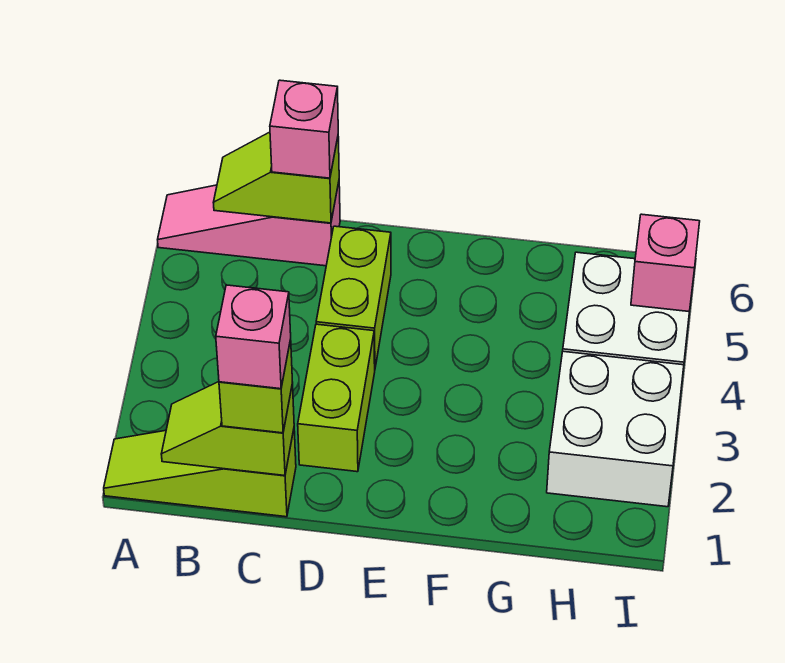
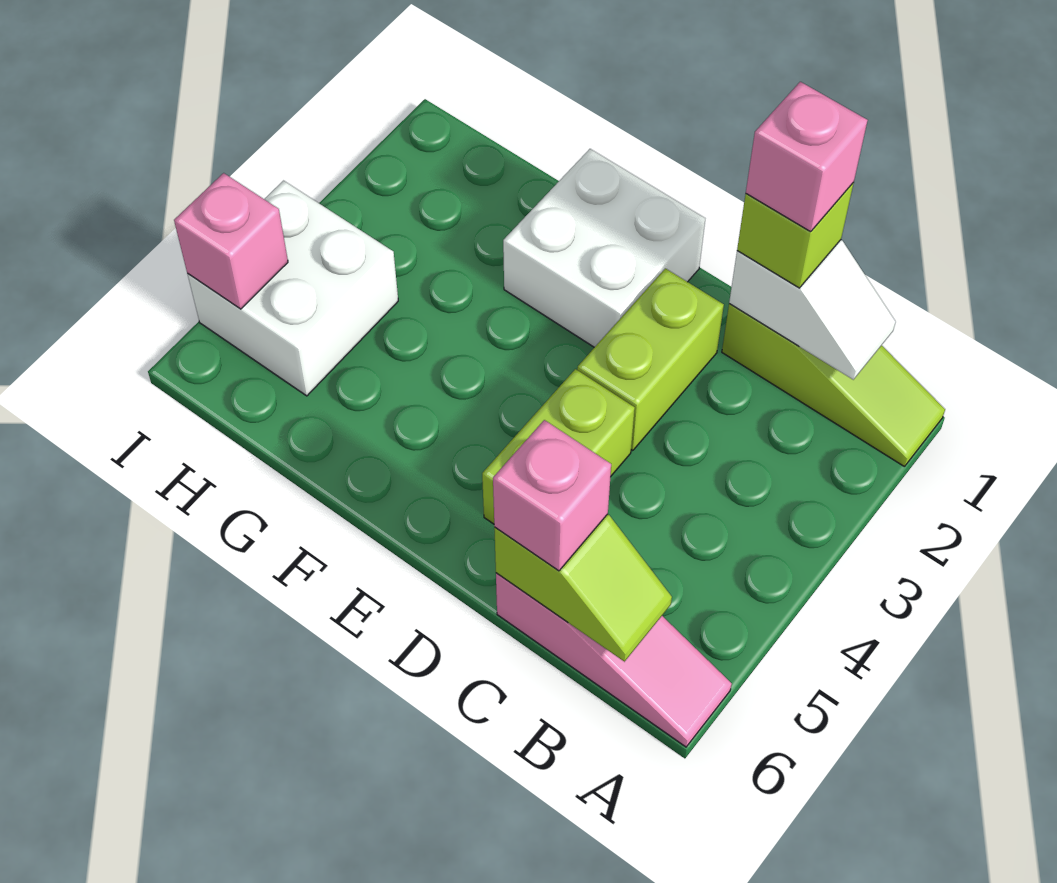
lime slope B1:C1 level 2 top C -> white slope B1:C1 level 2 top C
white brick H2:I3 level 1 -> white brick E1:F2 level 1

